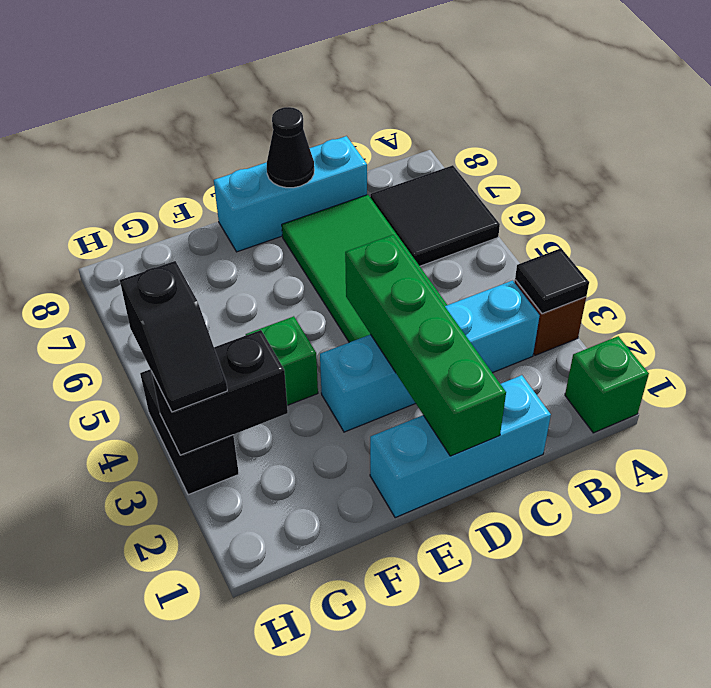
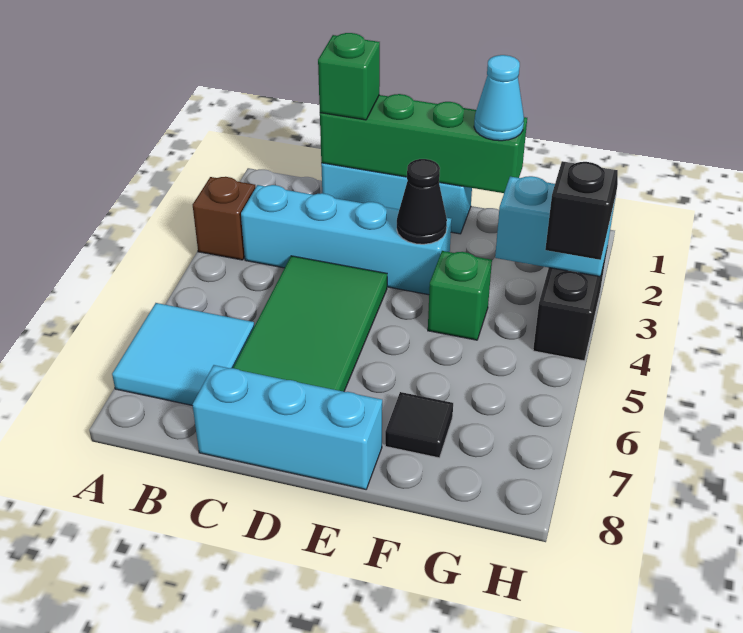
green brick A1 level 1 -> green brick C1 level 3
black tile A3 level 2 -> black tile F7 level 1
black tile A6:B7 level 1 -> cyan tile A6:B7 level 1
green brick D1:D4 level 2 -> green brick C1:F1 level 2
black cone D8 level 2 -> black cone E3 level 2
none -> cyan cone F1 level 3
black brick G3:H3 level 2 -> cyan brick G3:H3 level 2

